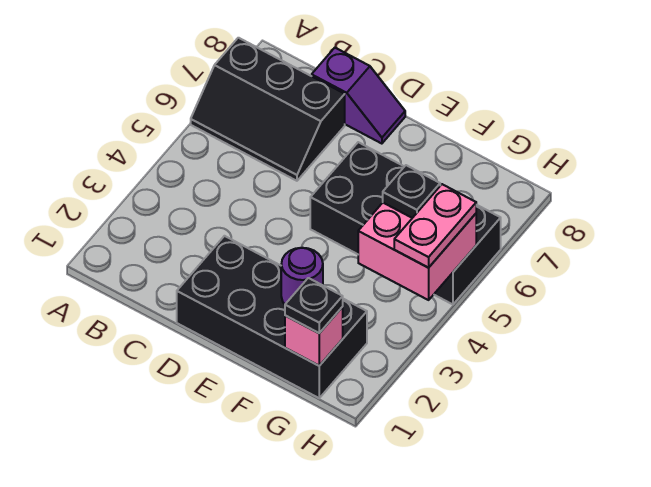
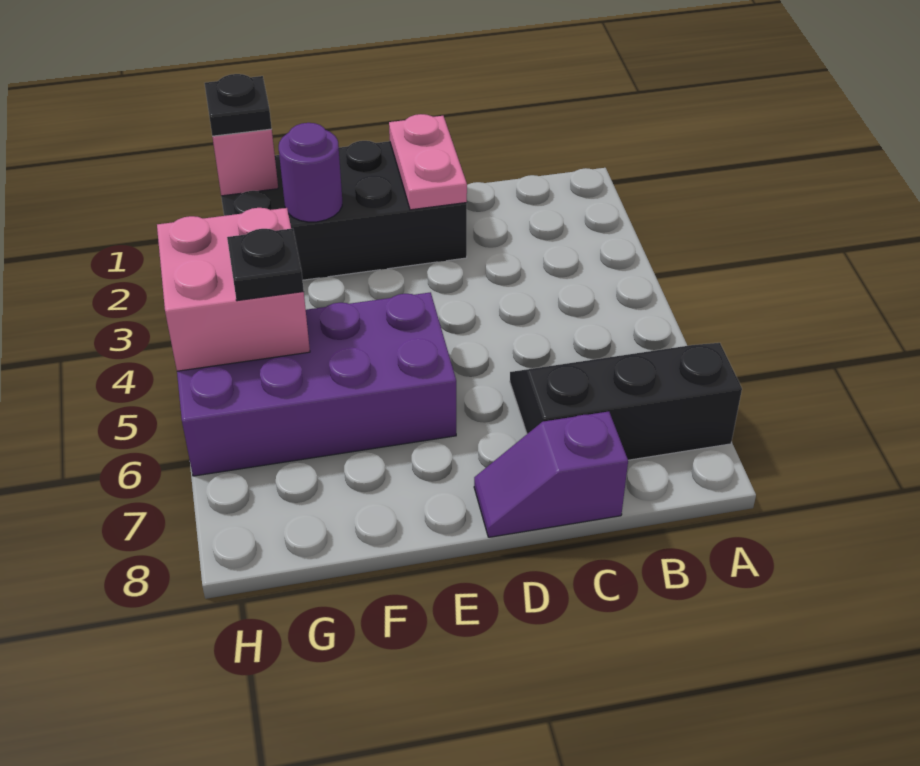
black brick E5:H6 level 1 -> purple brick E5:H6 level 1
pink plate H4:H5 level 3 -> pink plate D1:D2 level 2

